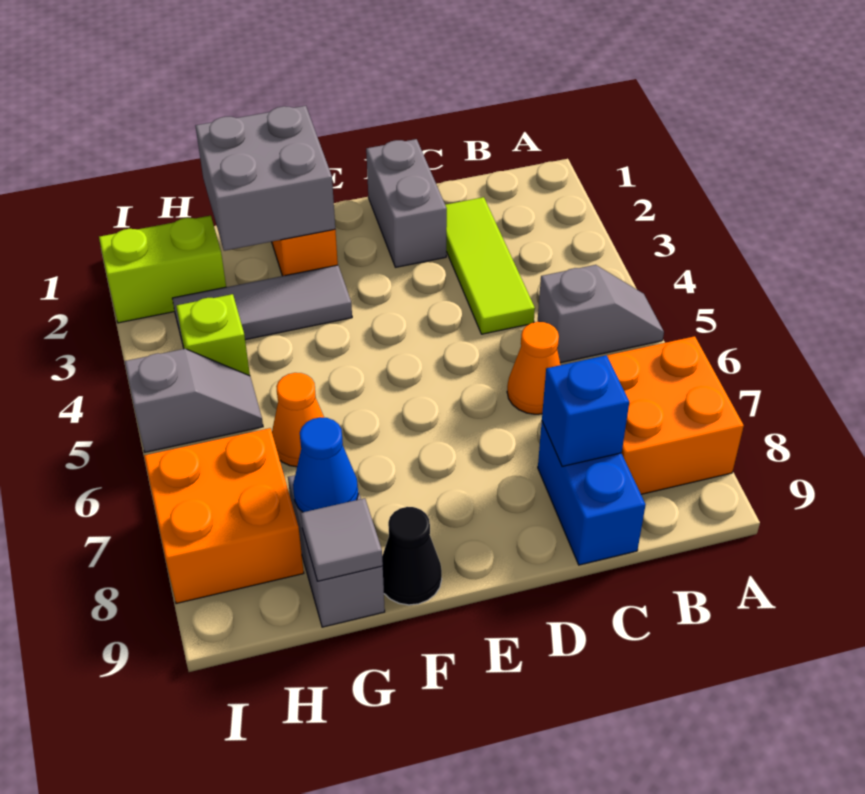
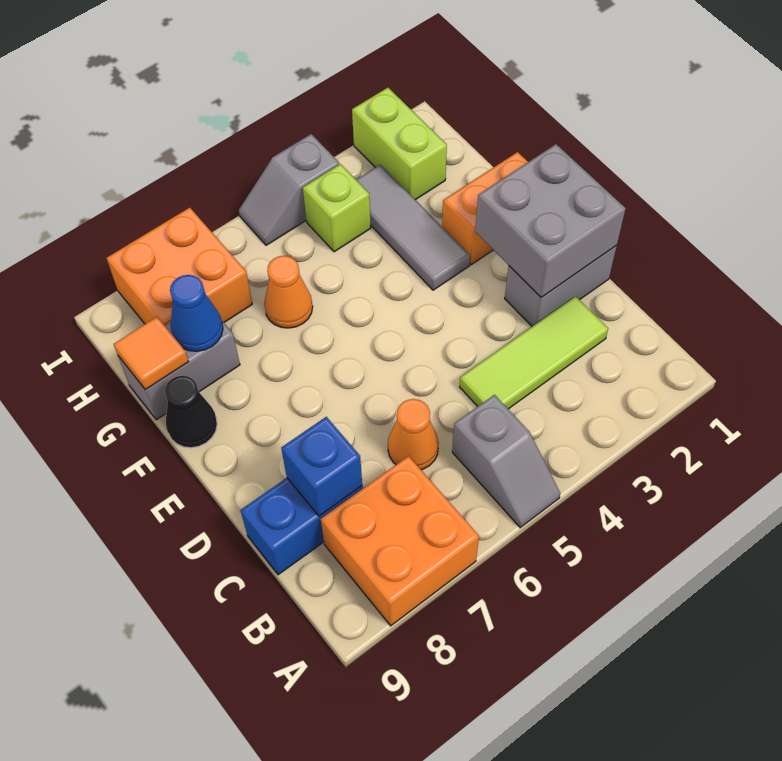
grey brick F1:G2 level 2 -> grey brick D1:E2 level 2
grey tile G9 level 2 -> orange tile G9 level 2
grey slope H5:I5 level 1 top I -> grey slope I4:I5 level 1 top 4

